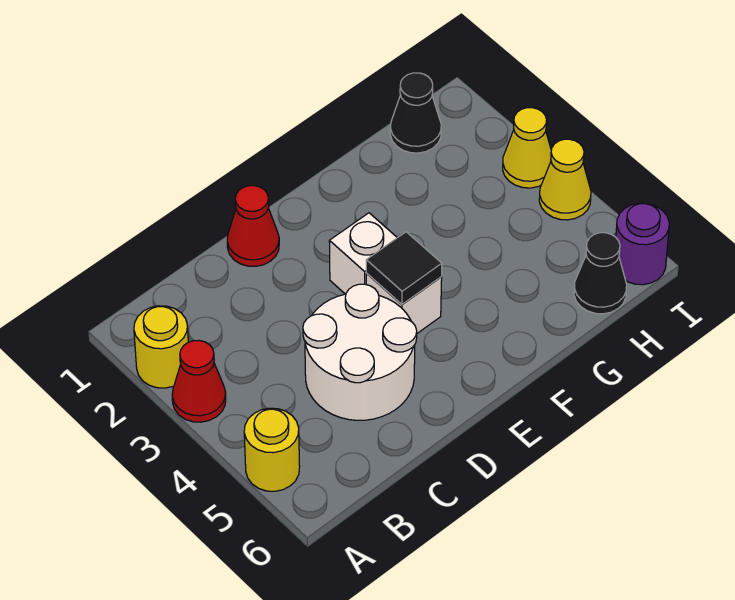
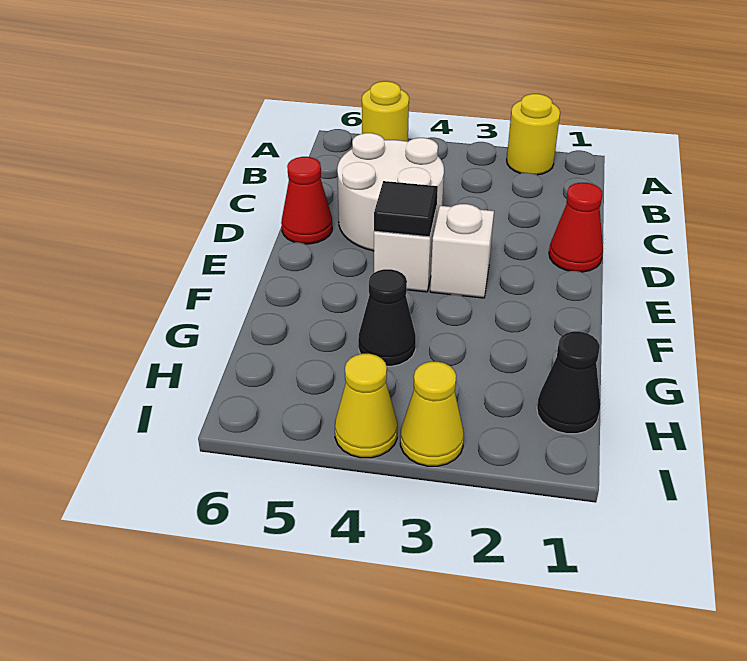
red cone A3 level 1 -> red cone D6 level 1
black cone H6 level 1 -> black cone G4 level 1
purple round brick I6 level 1 -> none

